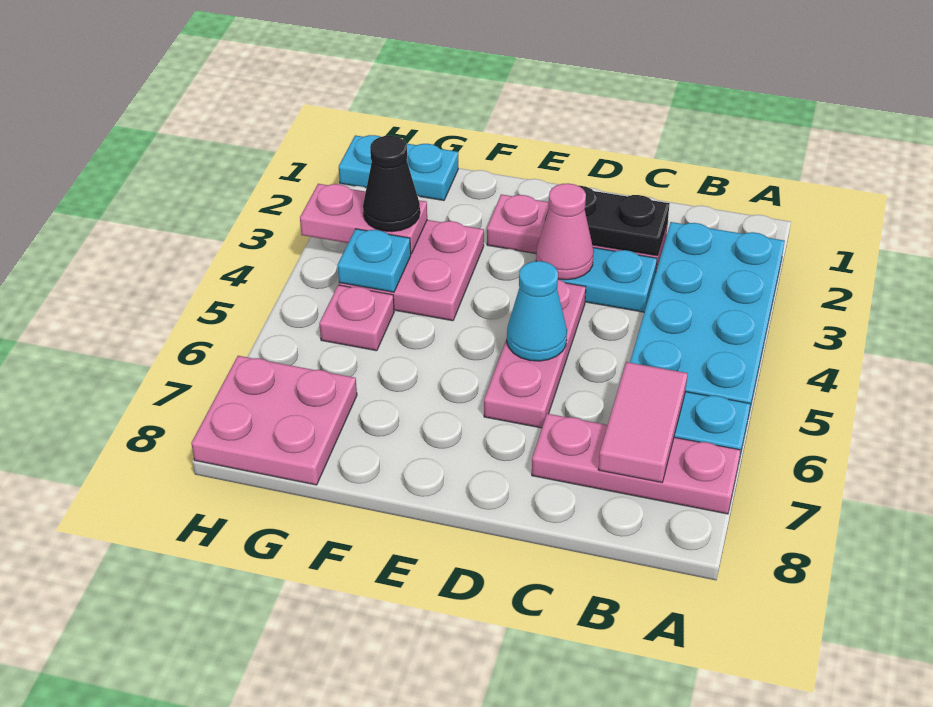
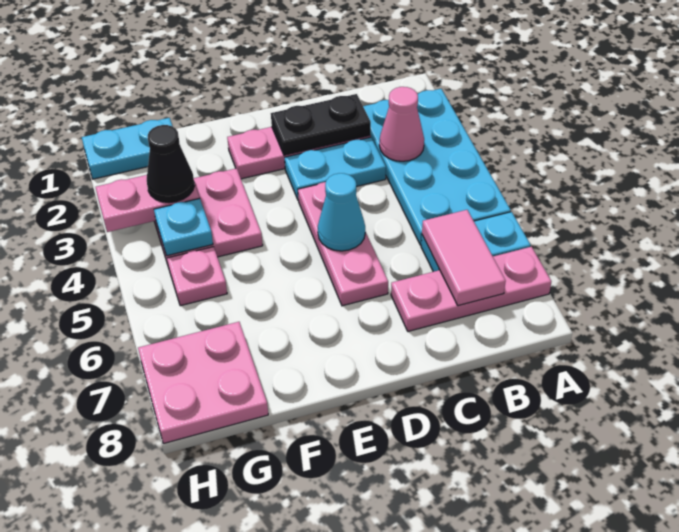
pink cone D3 level 2 -> pink cone B3 level 2

